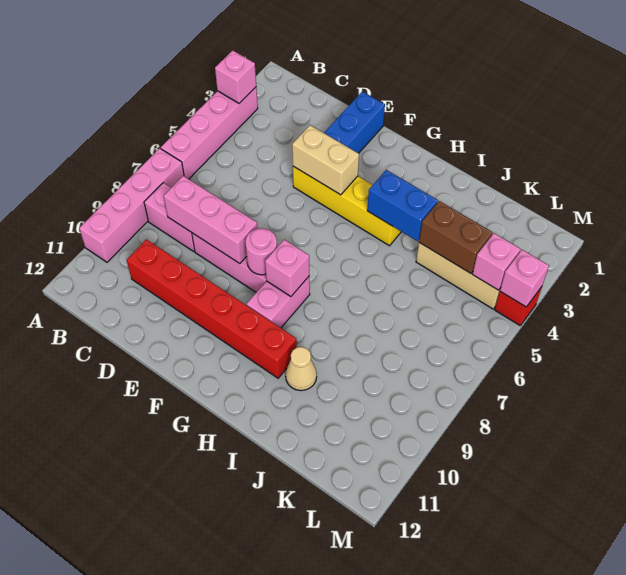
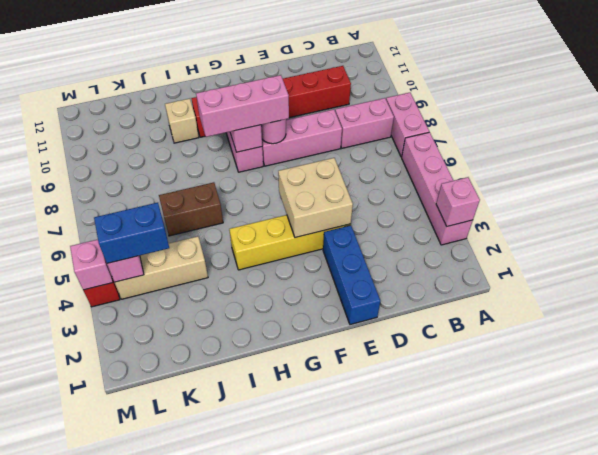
pink brick A7:A10 level 1 -> pink brick A7:A8 level 1
pink brick C8:E8 level 2 -> pink brick F8:H8 level 3
tan brick E4:F4 level 2 -> tan brick E4:F5 level 2
blue brick H4:I4 level 2 -> blue brick K4:L4 level 3
tan cone I10 level 1 -> tan brick I10 level 1
brown brick J4:K4 level 2 -> brown brick I6:J6 level 1

